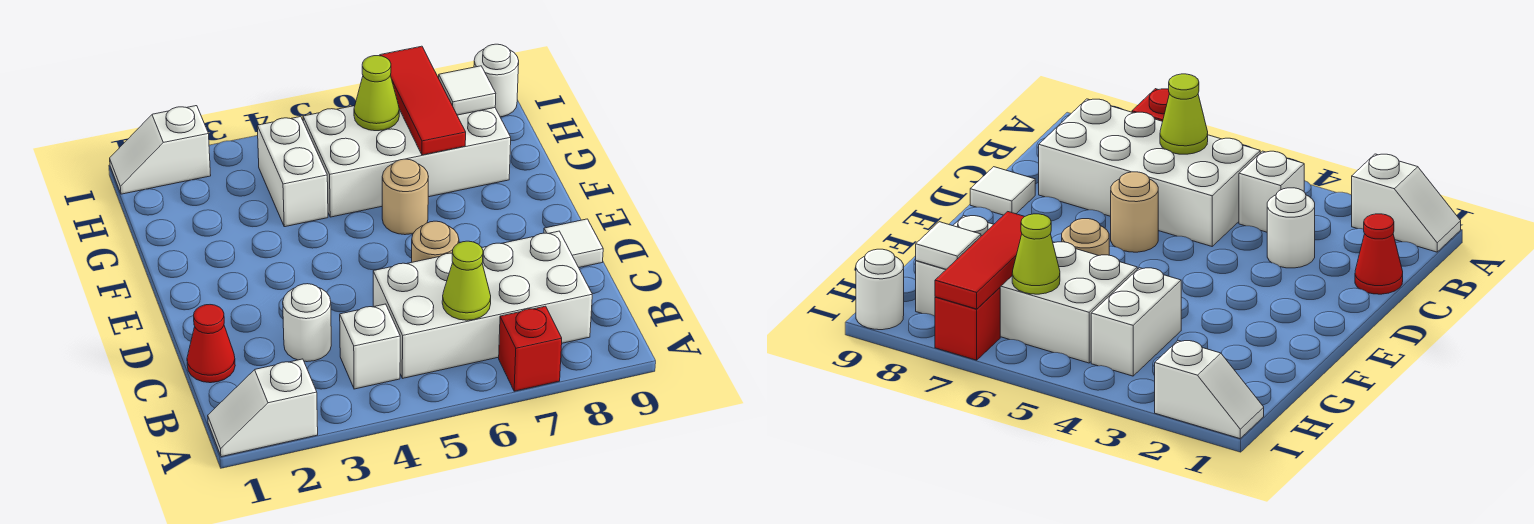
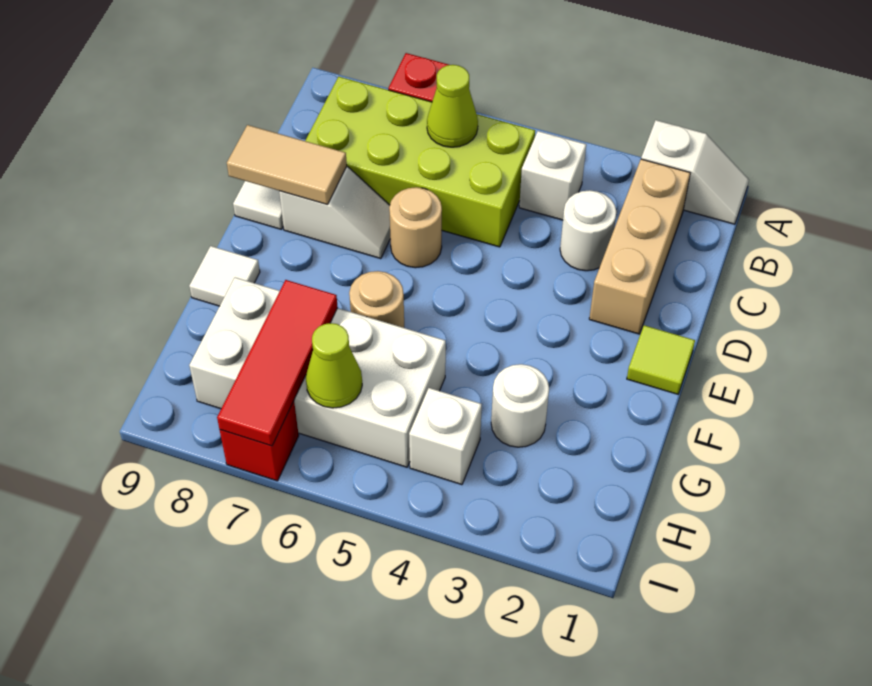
none -> tan brick B2:D2 level 1
white brick B5:C8 level 1 -> lime brick B5:C8 level 1
red cone C1 level 1 -> none
none -> tan tile D8:D9 level 2
none -> lime tile E1 level 1
white brick G4:H4 level 1 -> white brick H4 level 1
white tile H8 level 2 -> white tile F9 level 1
white slope I1:I2 level 1 top 2 -> white slope D7:D8 level 1 top 8
white round brick I9 level 1 -> white round brick G3 level 1

